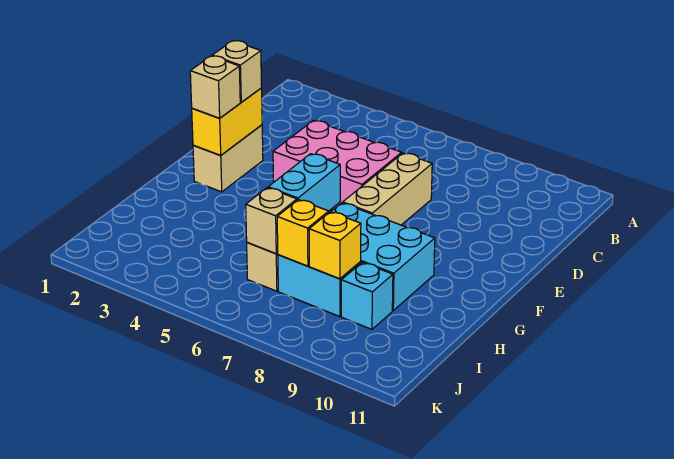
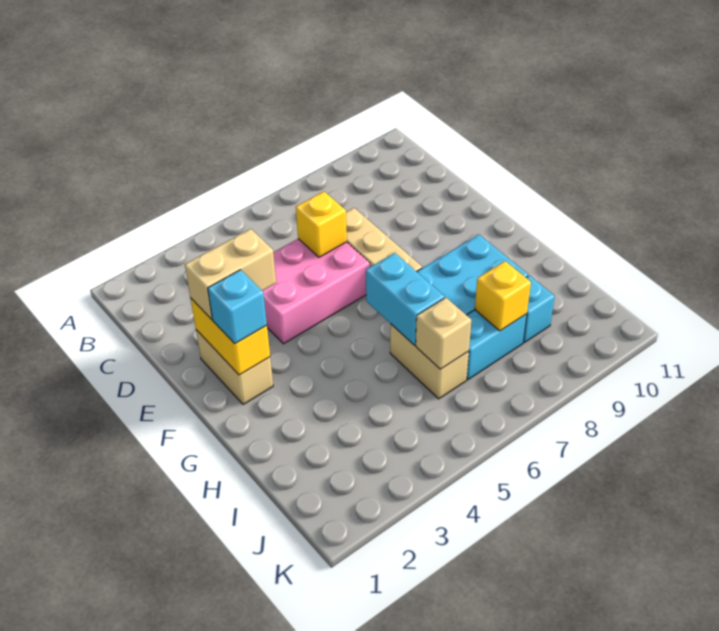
tan brick E2 level 3 -> tan brick E2:E3 level 3
tan brick F2 level 3 -> cyan brick F2 level 3
yellow brick I7 level 2 -> yellow brick D6 level 2

